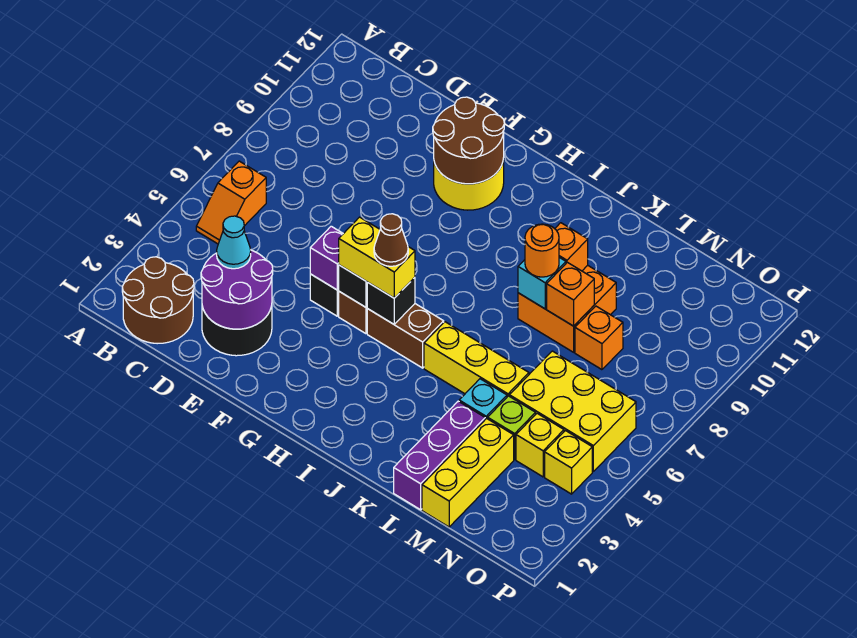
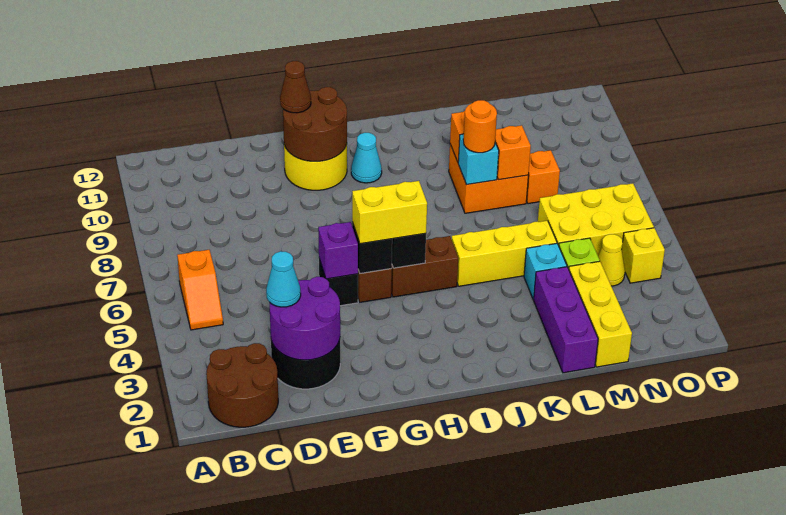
brown cone H5 level 4 -> brown cone F11 level 3
none -> cyan cone H10 level 1
yellow brick N4 level 1 -> yellow cone N4 level 1

